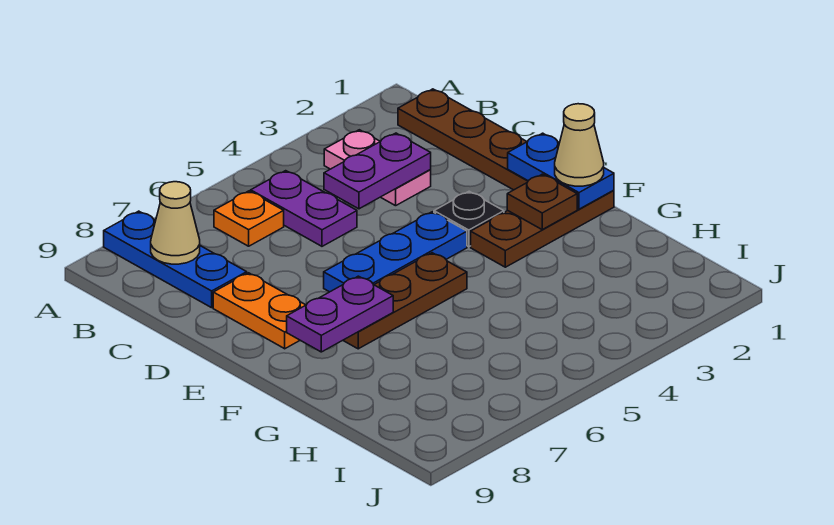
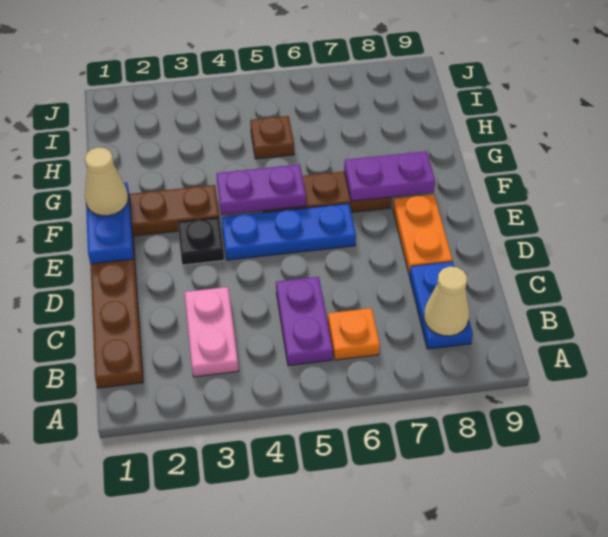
blue plate A8:C8 level 1 -> blue plate B8:C8 level 1
purple plate C3:C4 level 2 -> purple plate F4:F5 level 2
brown plate F2 level 2 -> brown plate H5 level 1

